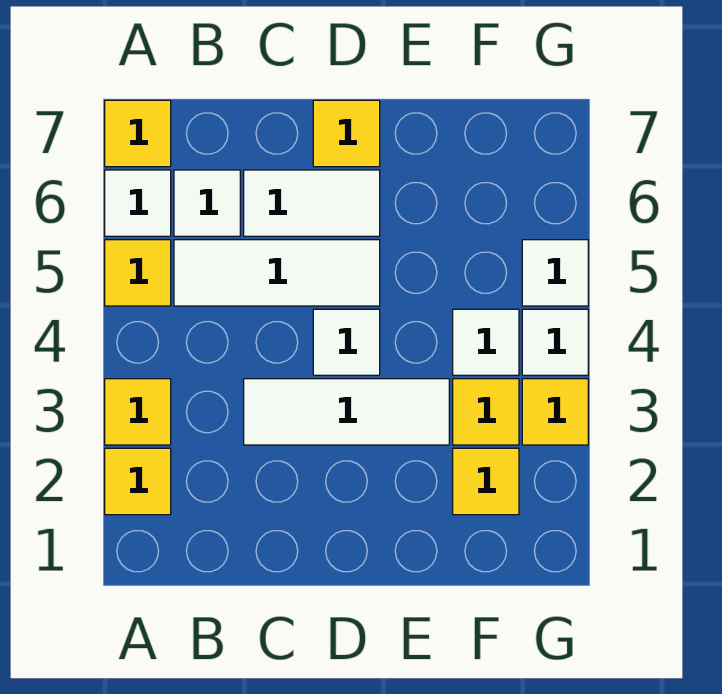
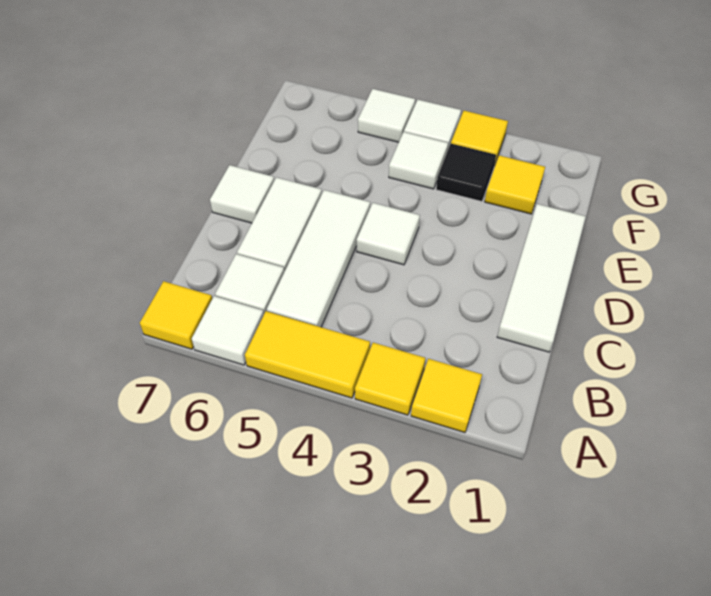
yellow tile A5 level 1 -> yellow tile A4:A5 level 1
white tile C3:E3 level 1 -> white tile C1:E1 level 1
yellow tile D7 level 1 -> white tile D7 level 1
yellow tile F3 level 1 -> black tile F3 level 1

